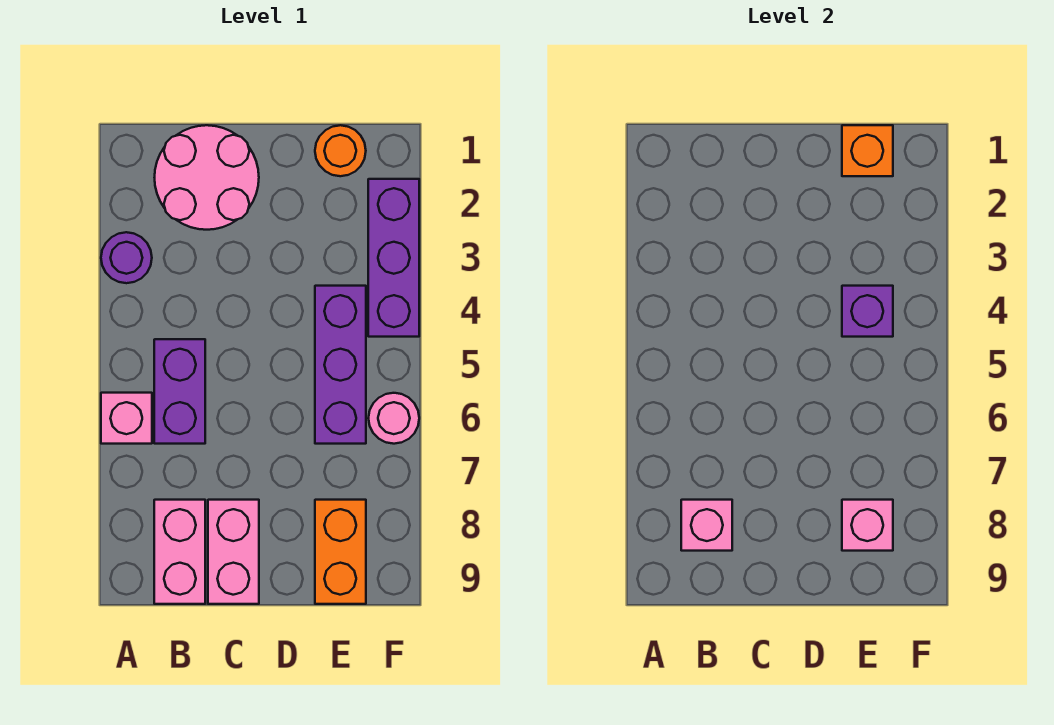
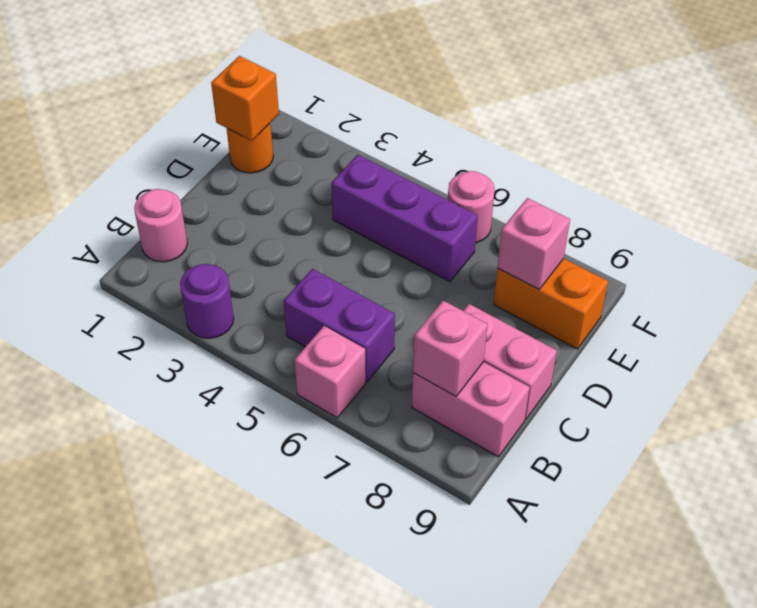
pink round brick B1:C2 level 1 -> pink round brick B1 level 1
purple brick E4 level 2 -> none
purple brick F2:F4 level 1 -> none

